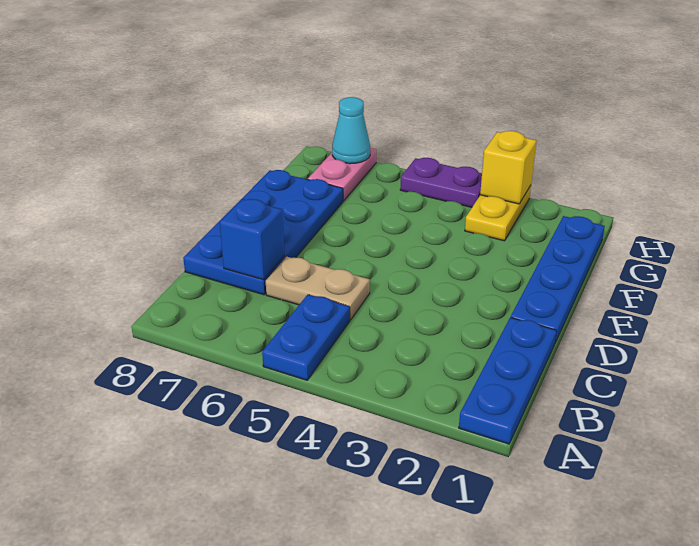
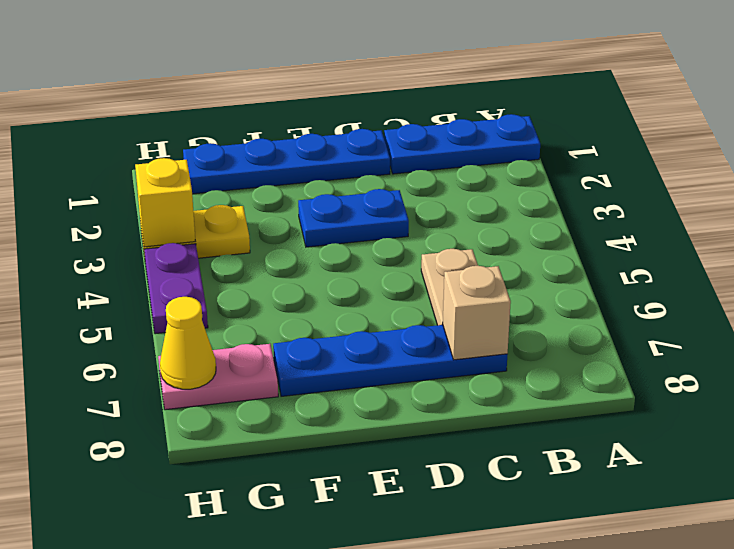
blue plate A5:B5 level 1 -> blue plate D3:E3 level 1
blue plate C7:F8 level 1 -> blue plate C7:F7 level 1
blue brick C7 level 2 -> tan brick C7 level 2
cyan cone H7 level 2 -> yellow cone H7 level 2

